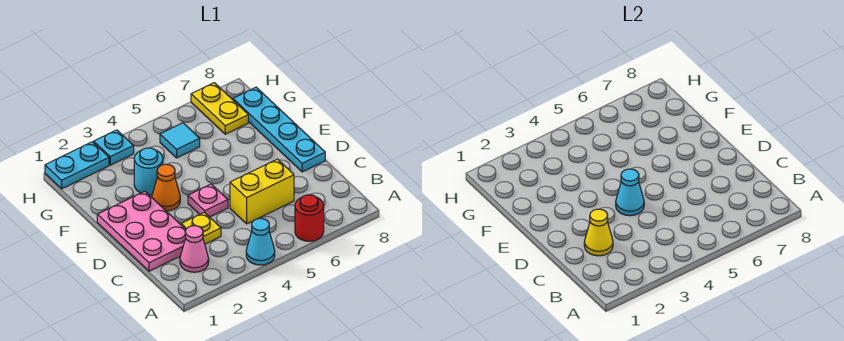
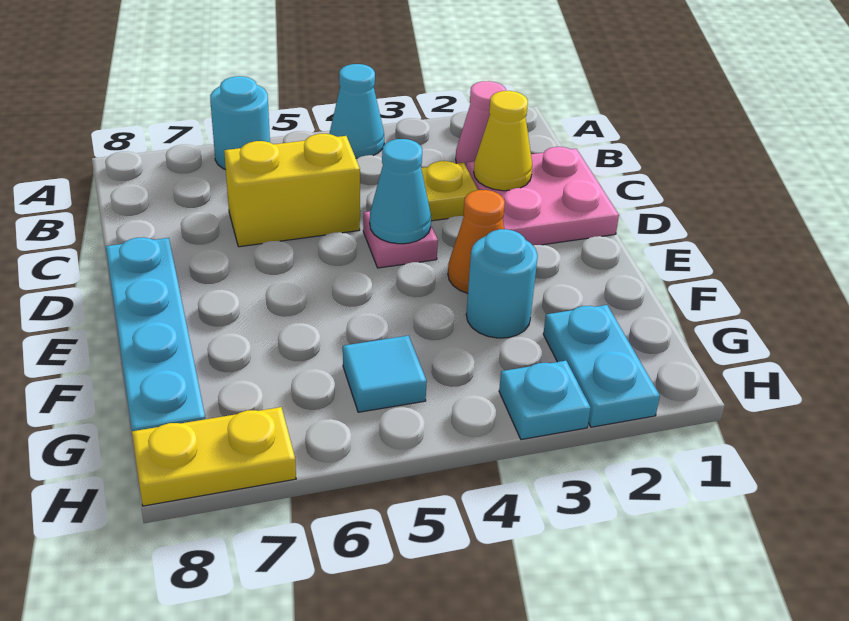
red round brick A6 level 1 -> cyan round brick A6 level 1
pink plate C1:E2 level 1 -> pink plate C1:D2 level 1
yellow plate G7:H7 level 1 -> yellow plate H7:H8 level 1
cyan plate H1:H2 level 1 -> cyan plate G2:H2 level 1

